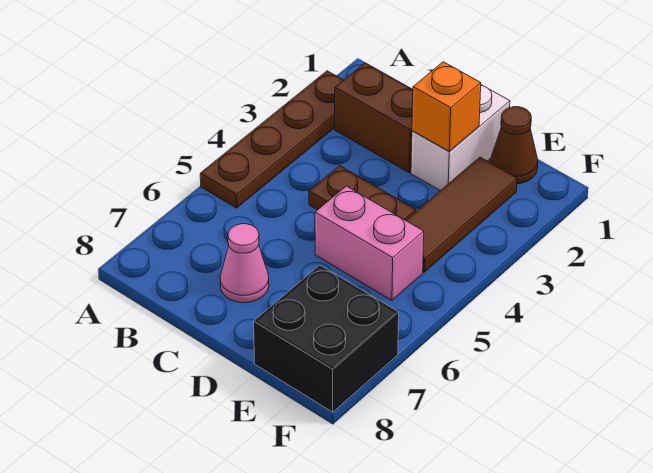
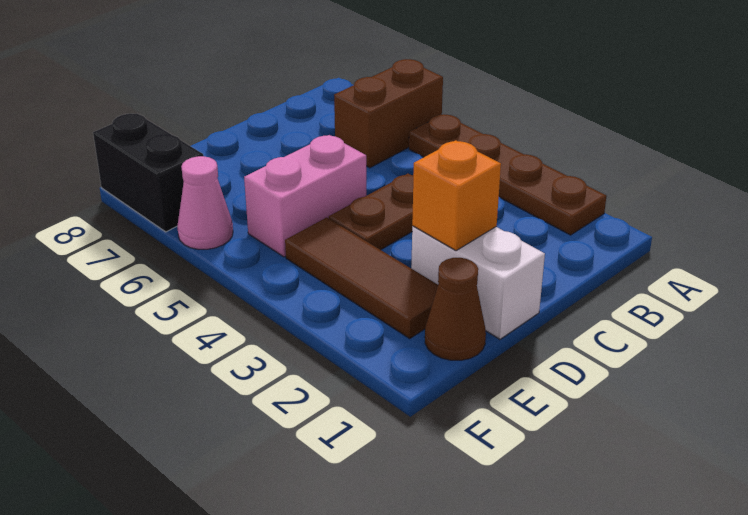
brown brick B2:C2 level 1 -> brown brick A6:B6 level 1
pink cone C7 level 1 -> pink cone F6 level 1
black brick E7:F8 level 1 -> black brick F7:F8 level 1

